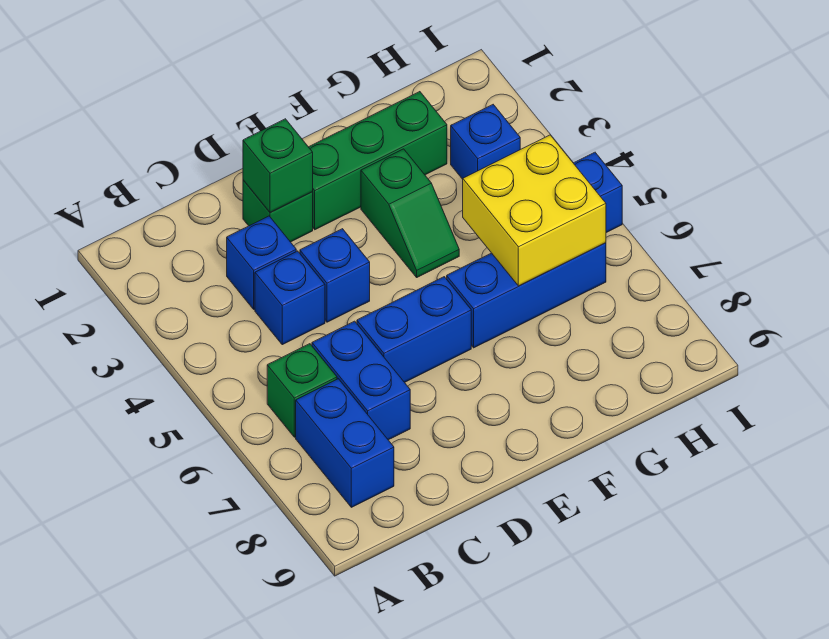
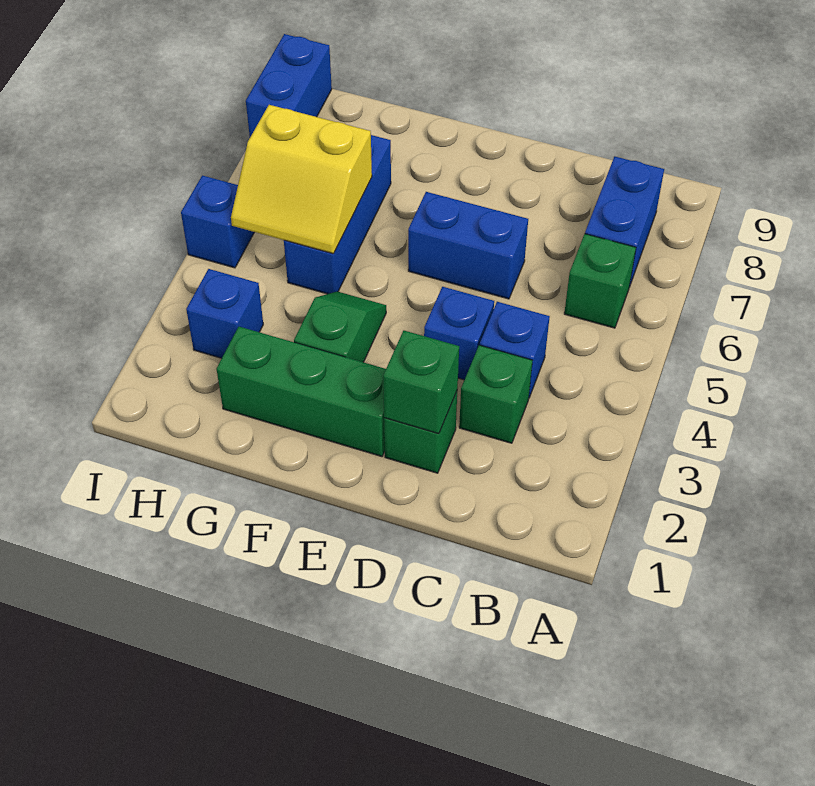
blue brick C3 level 1 -> green brick C3 level 1
blue brick C6:C7 level 1 -> blue brick I8:I9 level 1
blue brick F6:H6 level 1 -> blue brick G5:G7 level 1
yellow brick G5:H6 level 2 -> yellow slope G5:H6 level 2 top 6

